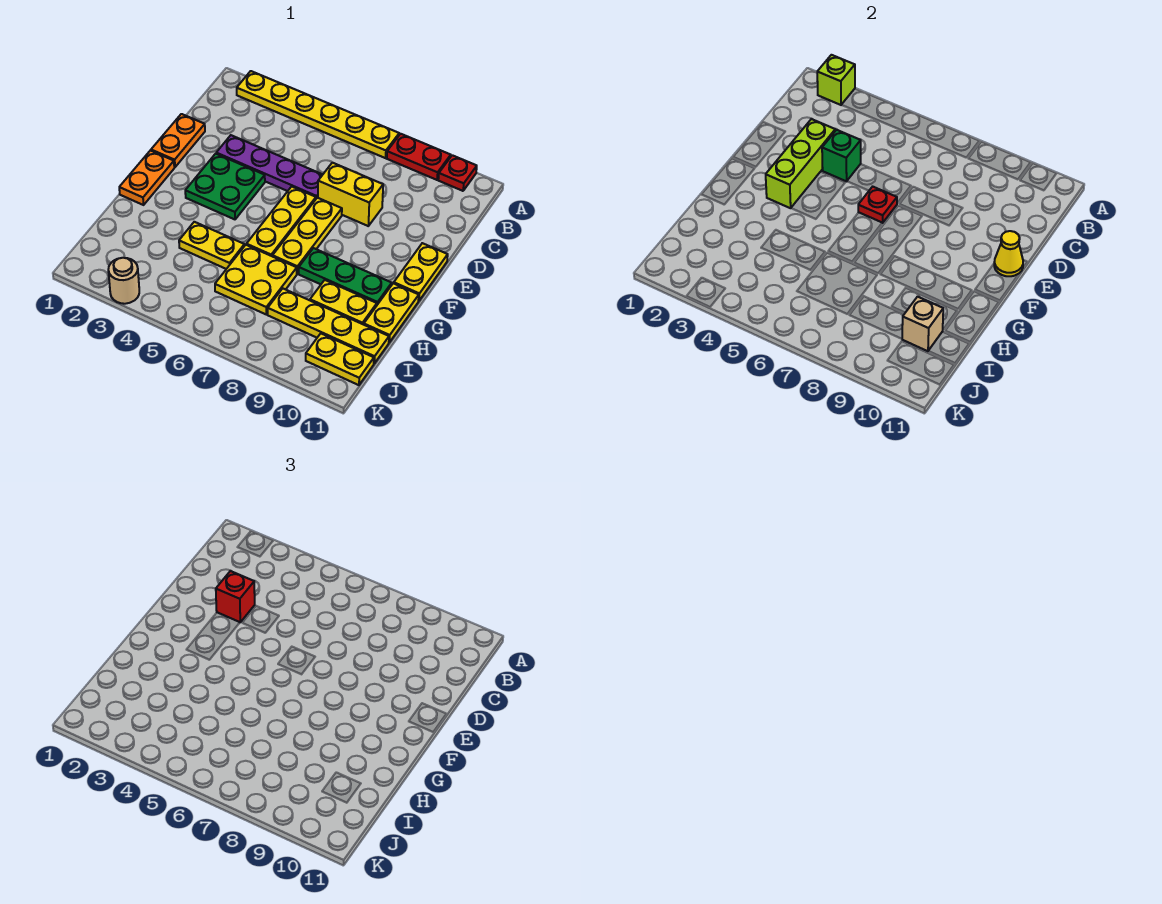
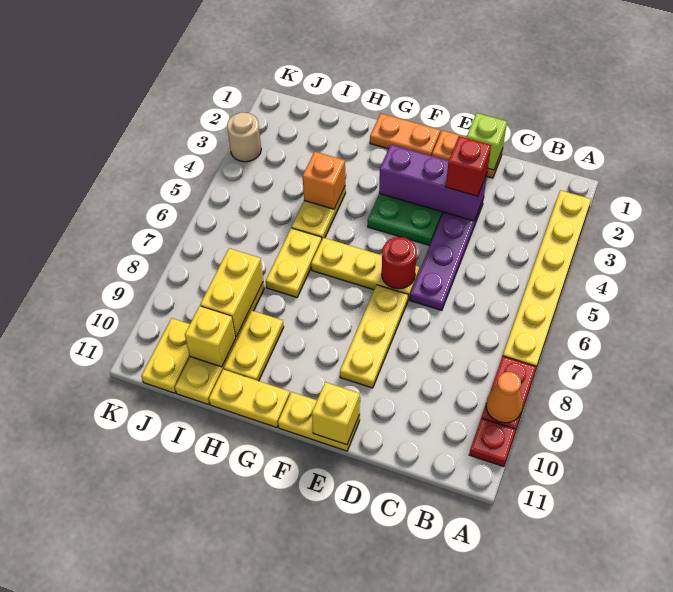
lime brick A2 level 2 -> lime brick D1 level 2
none -> orange cone A9 level 2
lime brick D3:F3 level 2 -> purple brick D3:F3 level 2
green brick D4 level 2 -> none
yellow brick D7:D8 level 1 -> yellow brick I8:I9 level 2
red plate E6 level 2 -> red round brick E6 level 2
yellow plate E7:G7 level 1 -> yellow plate E7:E9 level 1
yellow cone E11 level 2 -> yellow brick E11 level 2
green plate G8:G10 level 1 -> none
none -> orange brick H4 level 2
yellow plate H6:I7 level 1 -> yellow plate H6:H7 level 1
tan brick I10 level 2 -> yellow brick I10 level 2

